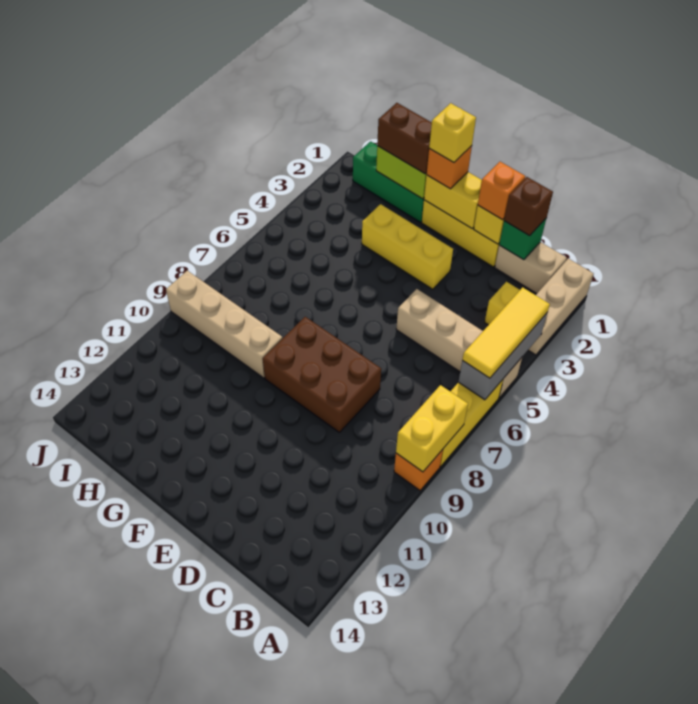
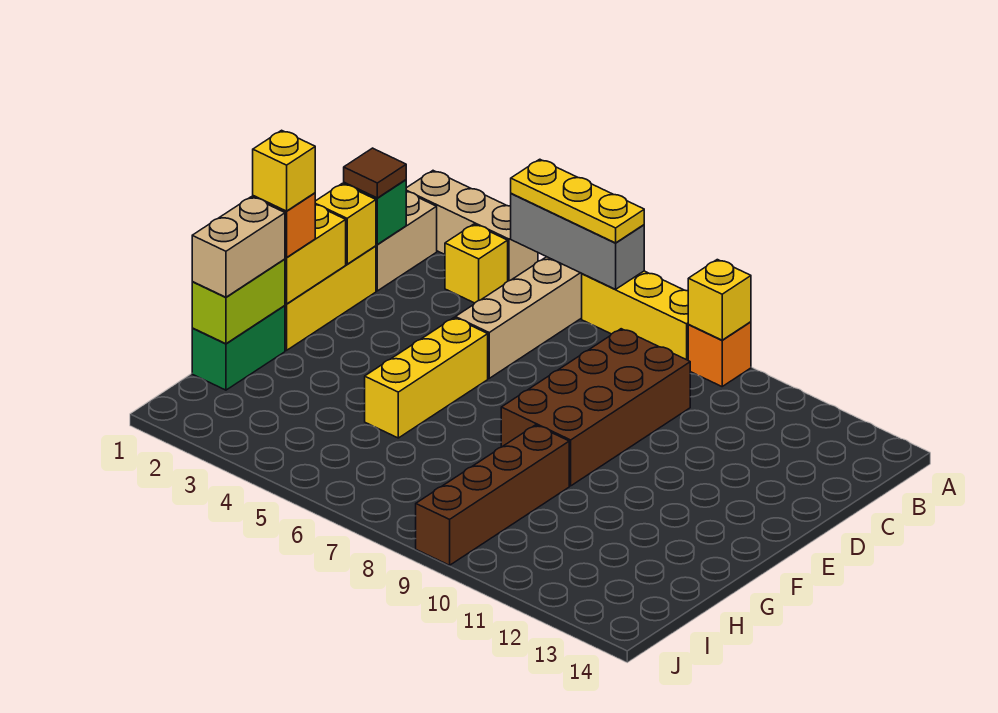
yellow tile A4:A6 level 3 -> yellow plate A4:A6 level 3
yellow brick A8:A9 level 2 -> yellow brick A9 level 2
brown brick C1 level 3 -> brown tile C1 level 3
orange brick D1 level 3 -> none
brown brick D8:F9 level 1 -> brown brick C8:F9 level 1
yellow brick E3:G3 level 1 -> yellow brick E5:G5 level 1
green brick G1:I1 level 1 -> green brick G1:H1 level 1
brown brick G1:H1 level 3 -> tan brick G1:H1 level 3
tan brick G9:J9 level 1 -> brown brick G9:J9 level 1

